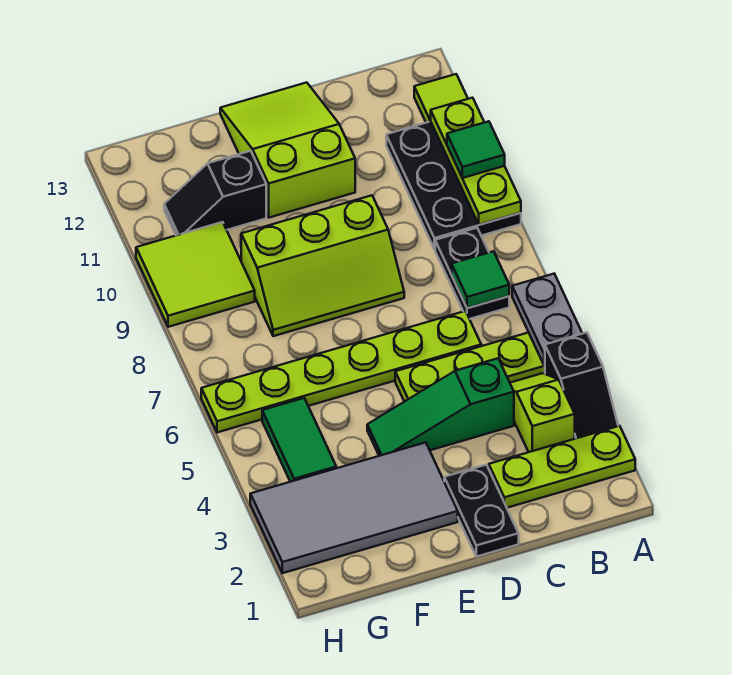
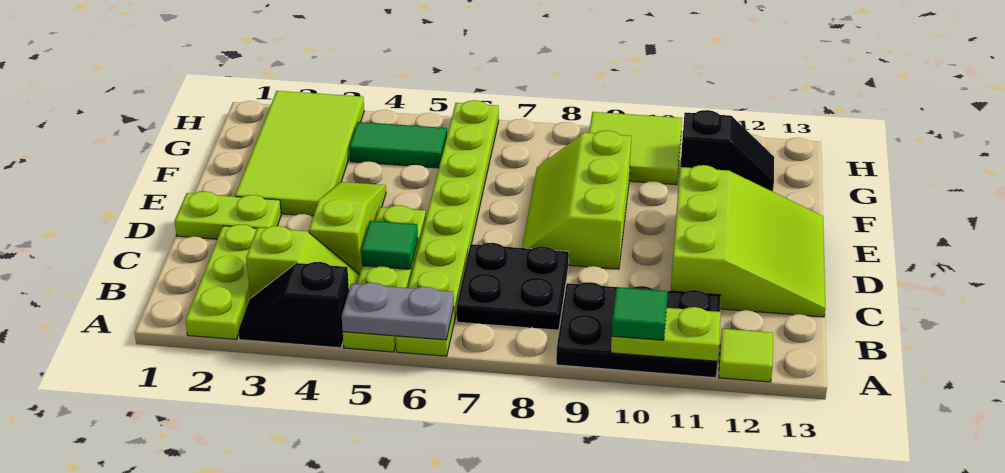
lime plate A9:A11 level 2 -> lime plate A10:A11 level 2
black plate B7:B8 level 1 -> black plate B7:C8 level 1
green tile B7 level 2 -> green tile C5 level 2
green slope C4:E4 level 1 top C -> lime slope C4:E4 level 1 top C
lime plate C6:H6 level 1 -> lime plate A6:H6 level 1
black plate D1:D2 level 1 -> lime plate D1:D2 level 1
lime slope D11:E13 level 1 top 11 -> lime slope C11:E13 level 1 top 11
grey tile E2:H3 level 1 -> lime tile E2:H3 level 1
black slope F11:G11 level 1 top F -> black slope G11:G12 level 1 top 11

